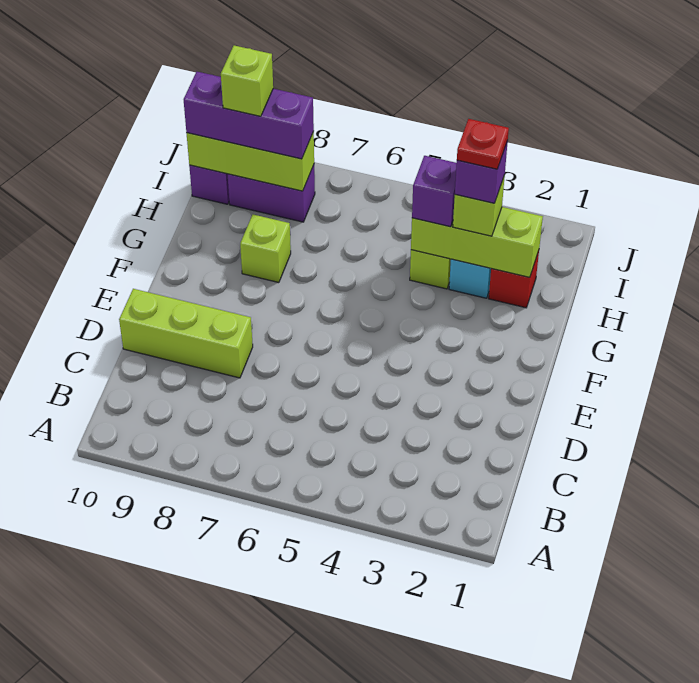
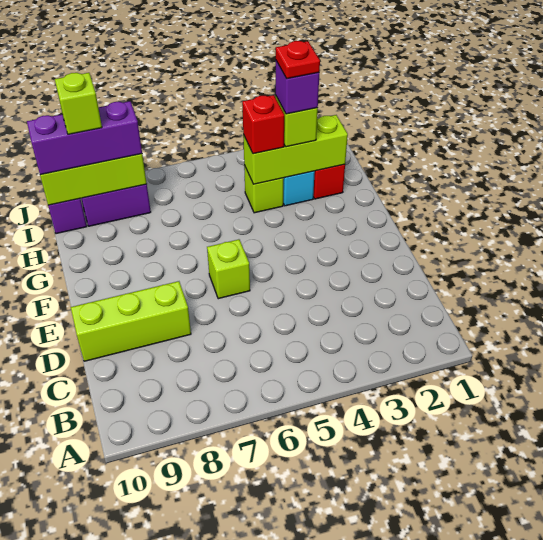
lime brick G8 level 1 -> lime brick E6 level 1
purple brick H4 level 3 -> red brick H4 level 3

